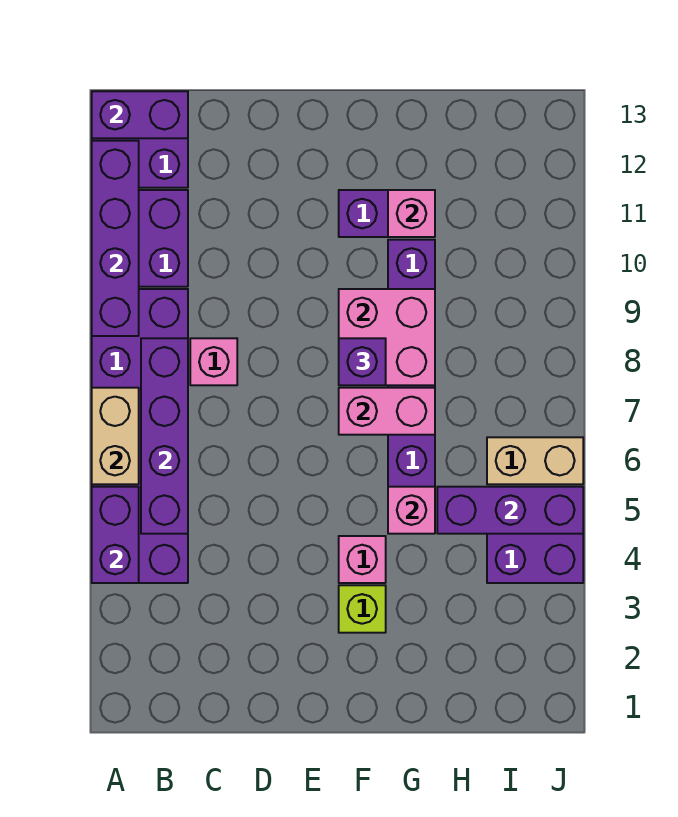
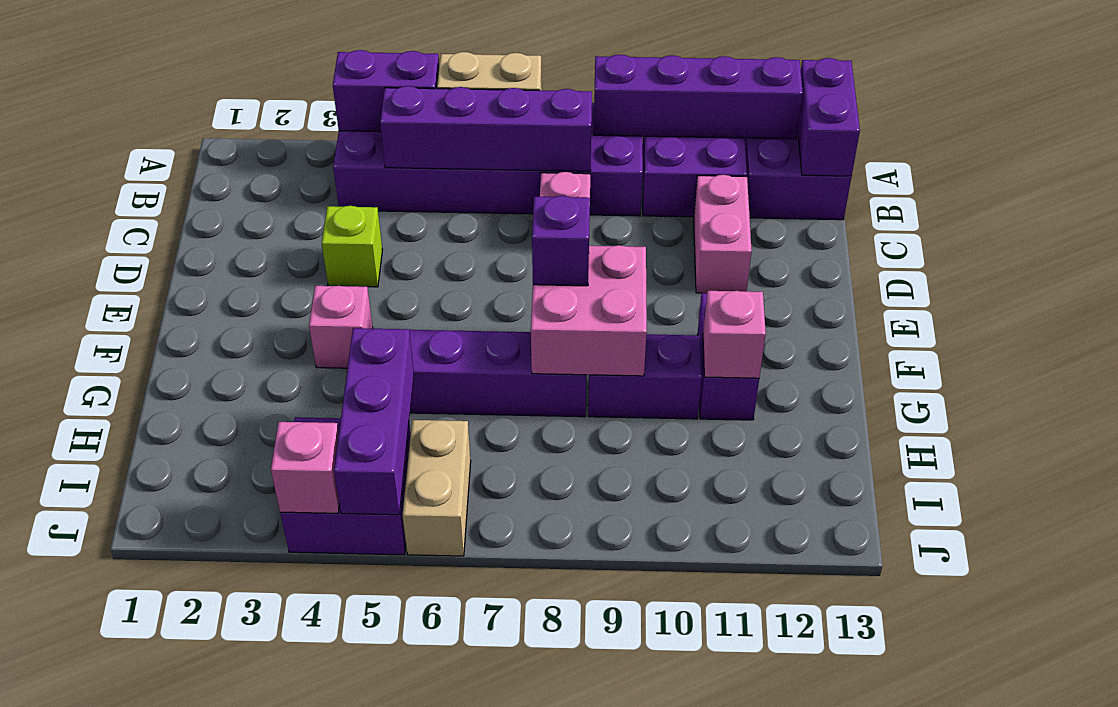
lime brick F3 level 1 -> lime brick D4 level 1
pink brick F7:G7 level 2 -> pink brick C11:D11 level 1
pink brick G5 level 2 -> pink brick J4 level 2

